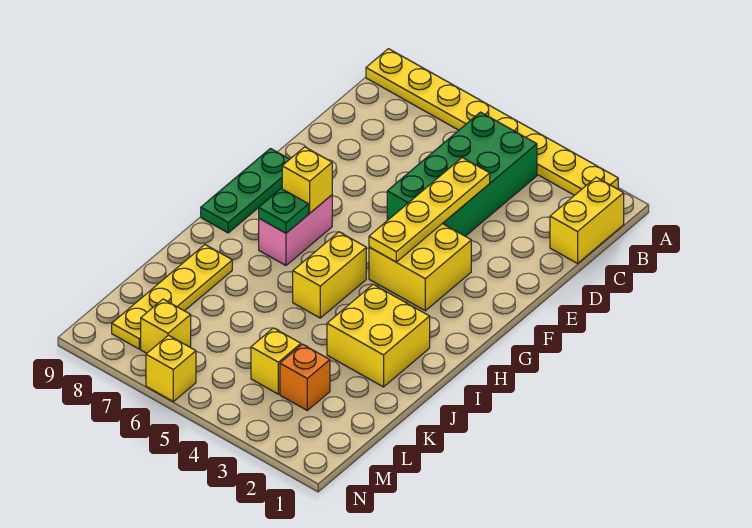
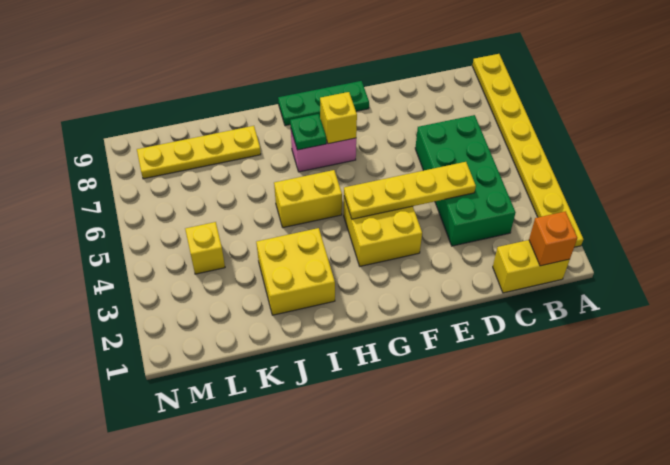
green brick B4:E5 level 1 -> green brick C3:D6 level 1
orange brick L3 level 1 -> orange brick B1 level 2
yellow brick M7 level 1 -> none
yellow brick N6 level 1 -> none

